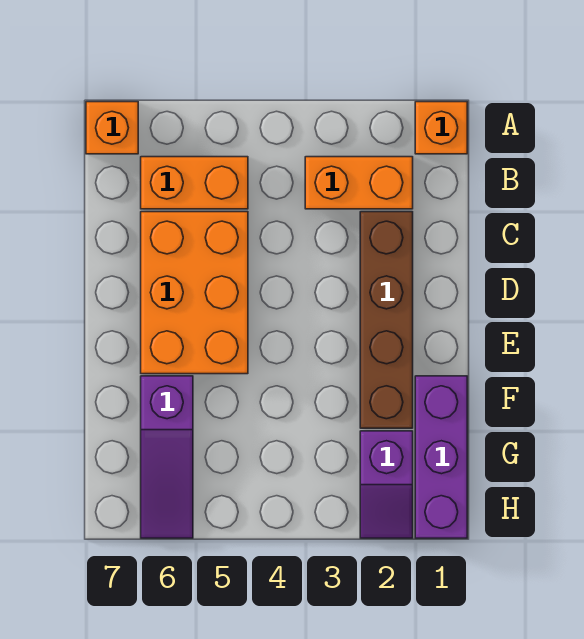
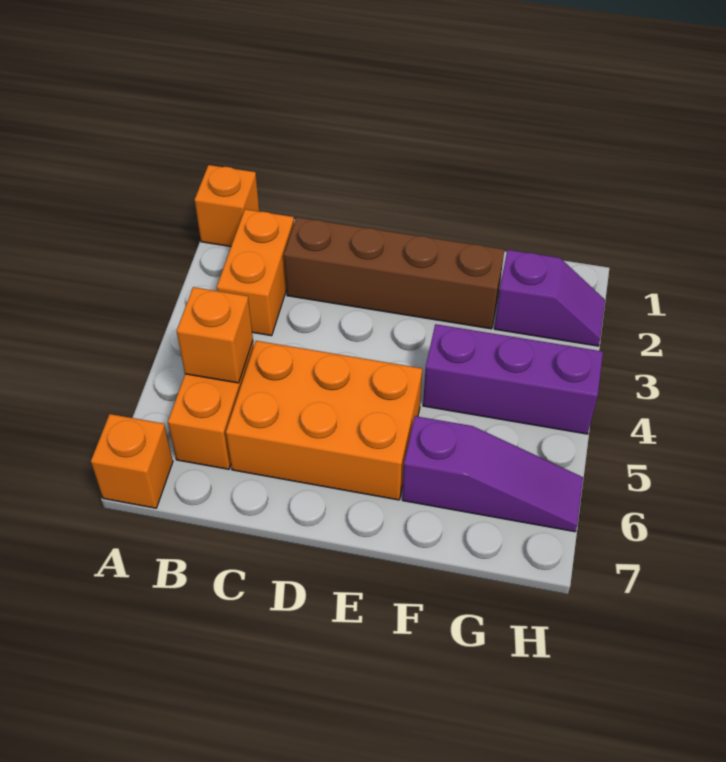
none -> orange brick B5 level 2
purple brick F1:H1 level 1 -> purple brick F4:H4 level 1

